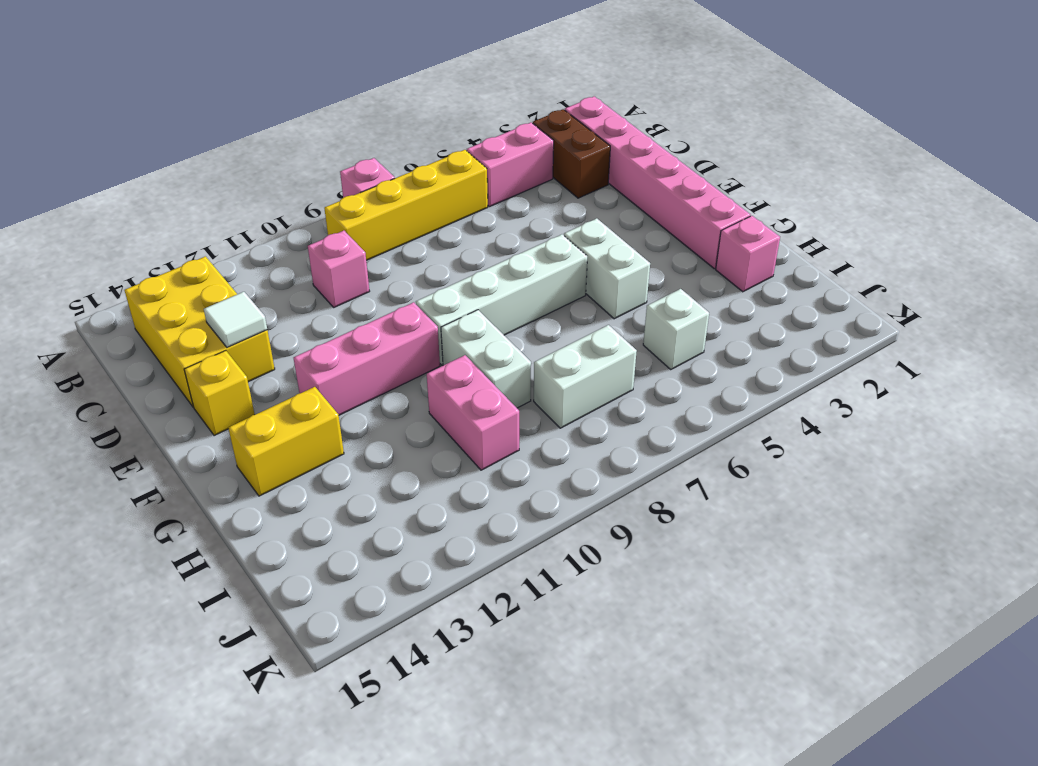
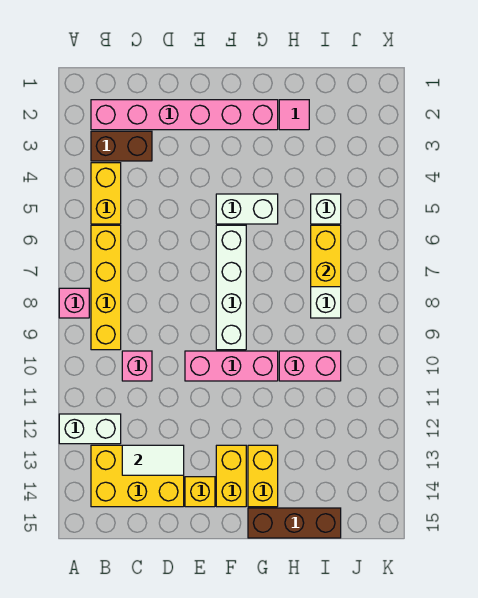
pink brick B4:B5 level 1 -> yellow brick B4:B5 level 1
white tile D13 level 2 -> white tile C13:D13 level 2
pink brick F10:F12 level 1 -> pink brick E10:G10 level 1
none -> yellow brick F13:F14 level 1
white brick G9:H9 level 1 -> white brick A12:B12 level 1
none -> brown brick G15:I15 level 1
pink brick H2 level 1 -> pink tile H2 level 1
none -> yellow brick I6:I7 level 2

